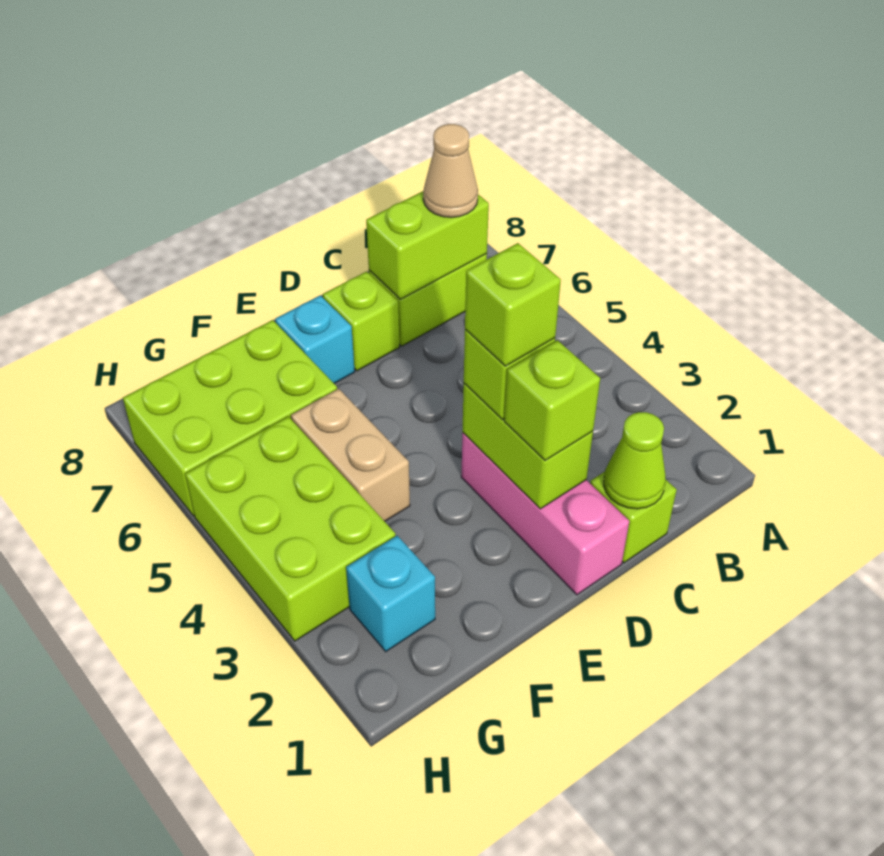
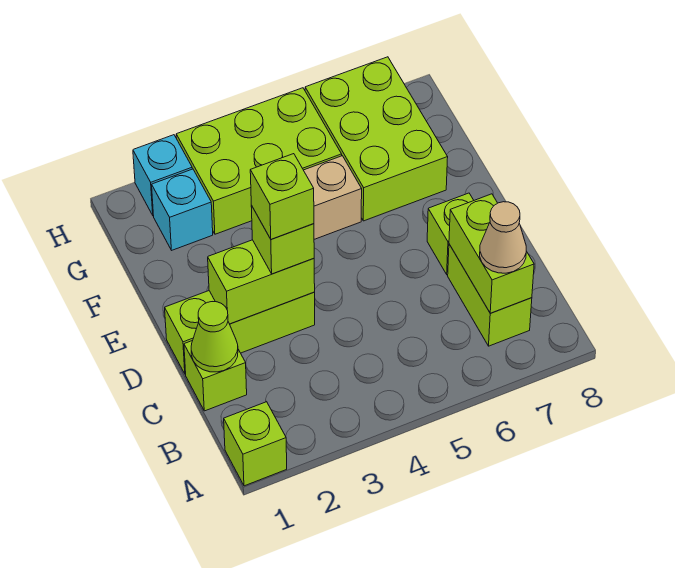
pink brick D1:D3 level 1 -> lime brick D1:D3 level 1
lime brick D2 level 3 -> lime brick A1 level 1
cyan brick E7 level 1 -> cyan brick H2 level 1

